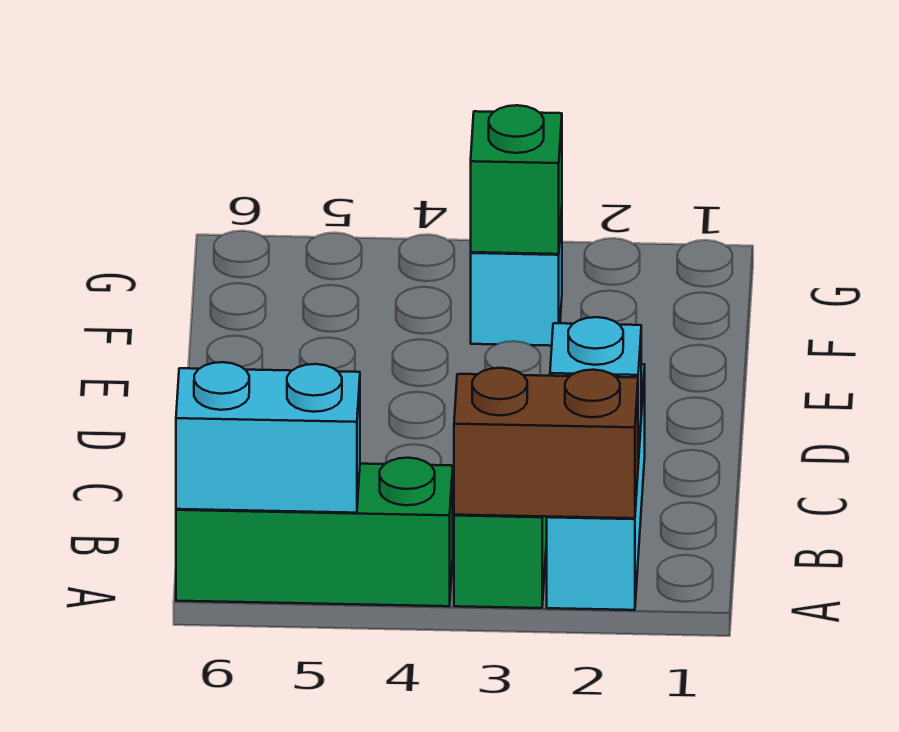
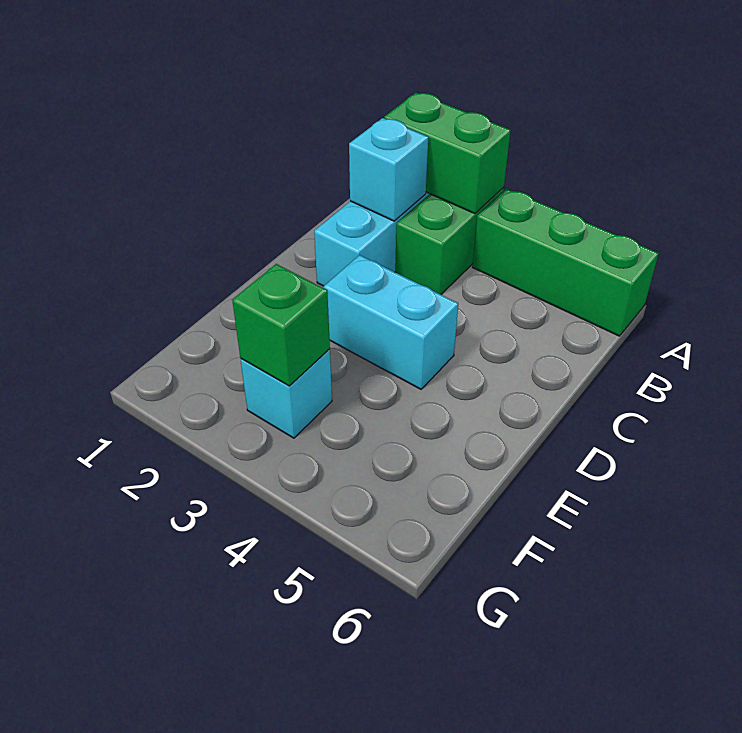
brown brick A2:A3 level 2 -> green brick A2:A3 level 2
cyan brick A5:A6 level 2 -> cyan brick D3:D4 level 1

